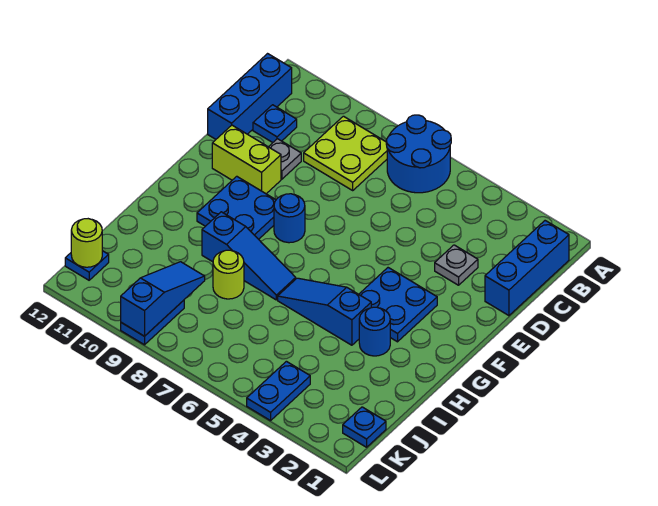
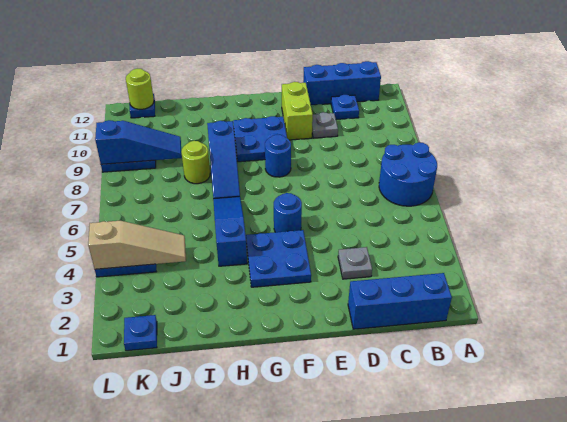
lime plate B8:C9 level 1 -> none
blue round brick H3 level 1 -> blue round brick F5 level 1
none -> tan slope J4:L4 level 2 top L

